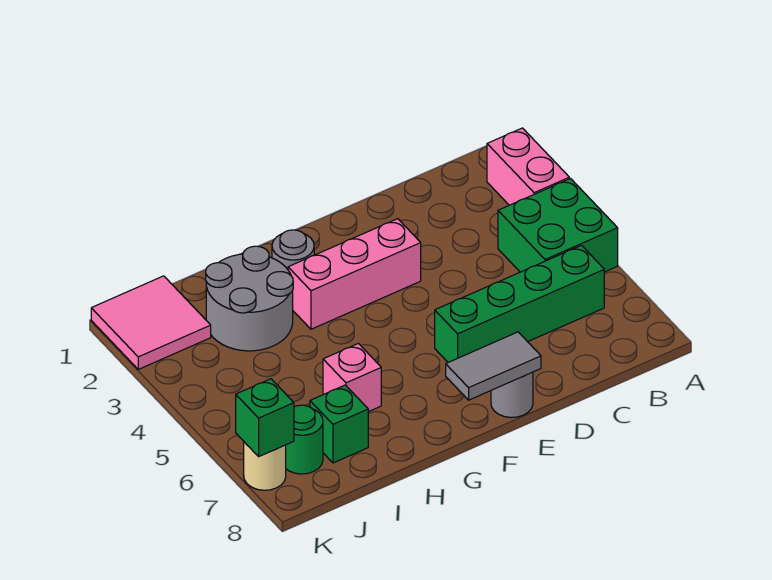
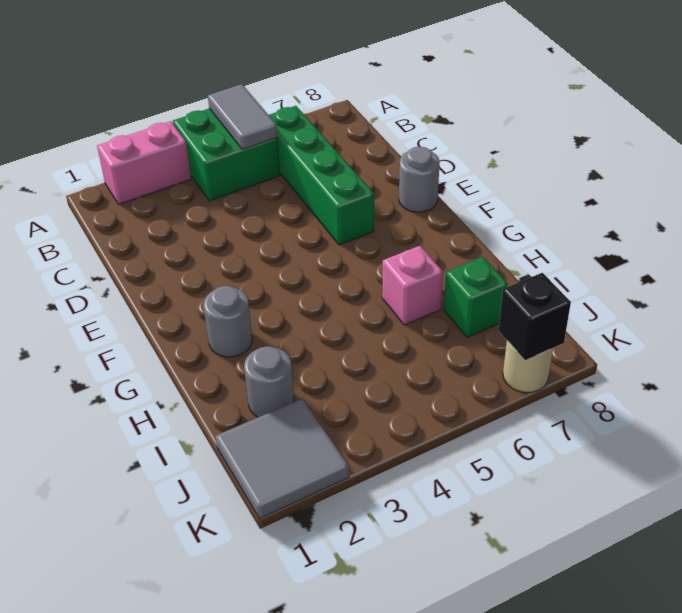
pink brick E3:G3 level 1 -> none
grey tile E8:F8 level 2 -> grey tile A5:B5 level 2
grey round brick H2:I3 level 1 -> grey round brick I2 level 1
pink tile J1:K2 level 1 -> grey tile J1:K2 level 1
green round brick J7 level 1 -> none
green brick K7 level 2 -> black brick K7 level 2

